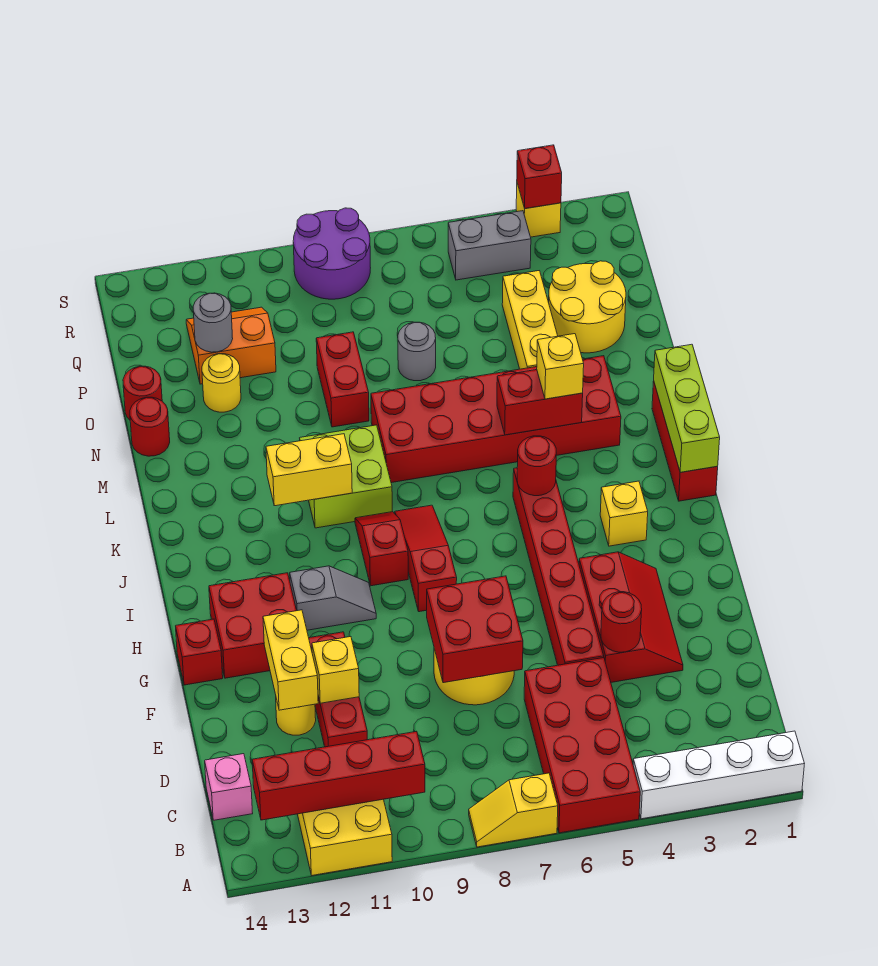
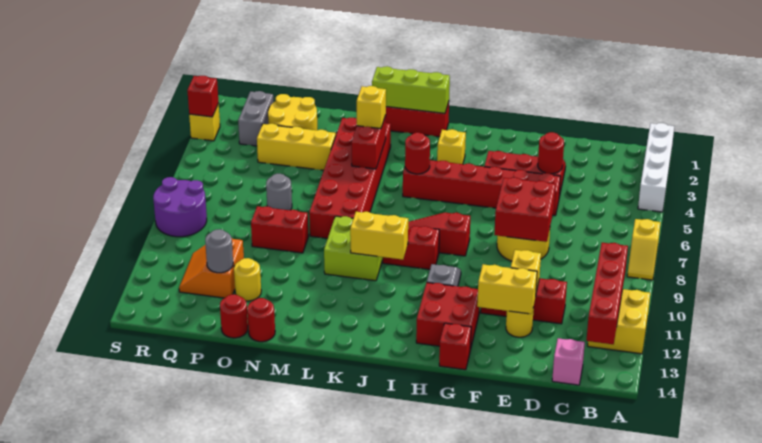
red brick A5:D6 level 1 -> none
yellow brick K10:K11 level 2 -> yellow brick J10:K10 level 2
grey brick R4:R5 level 1 -> grey brick Q2:Q3 level 1

